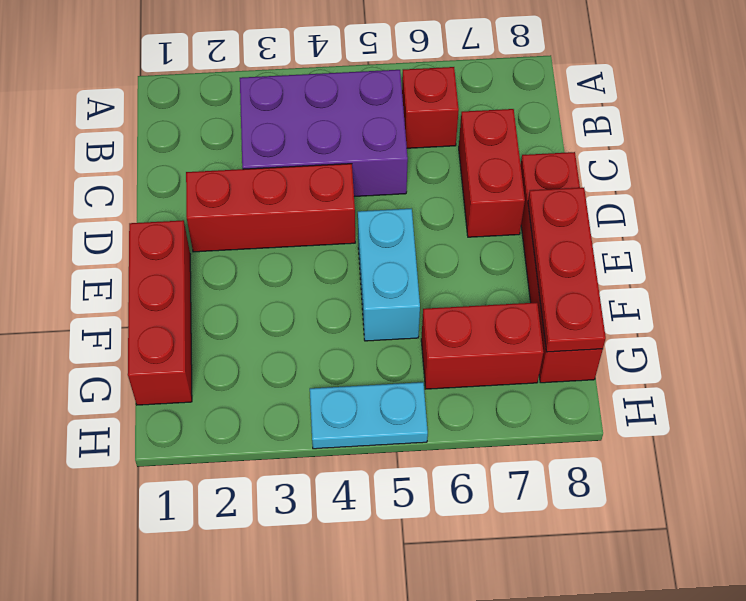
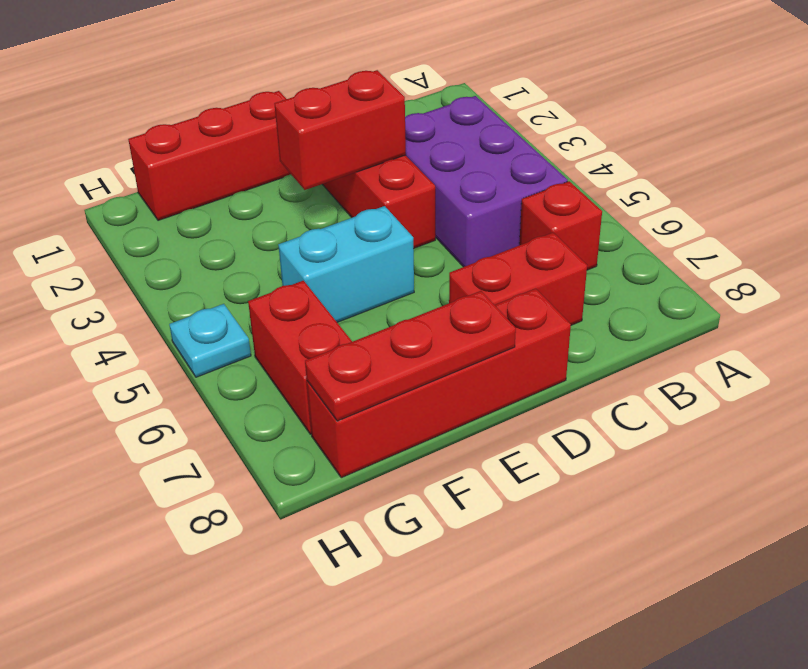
none -> red brick D3:E3 level 2
cyan plate H4:H5 level 1 -> cyan plate H5 level 1

